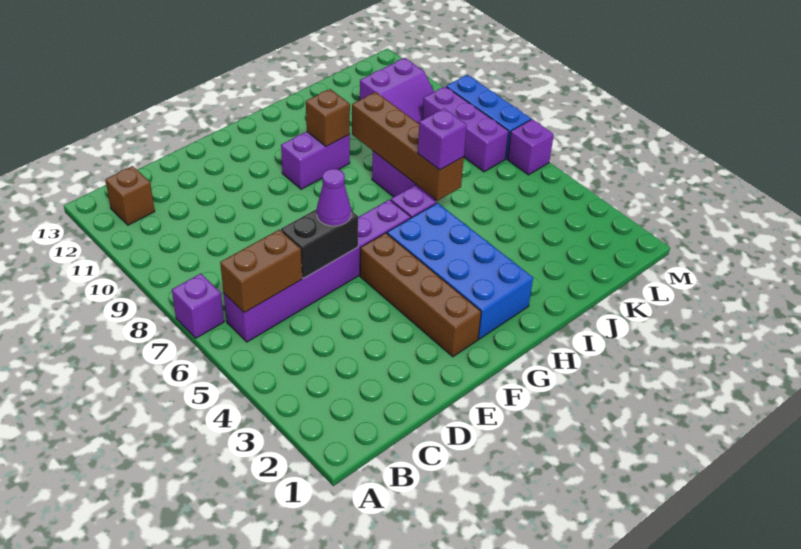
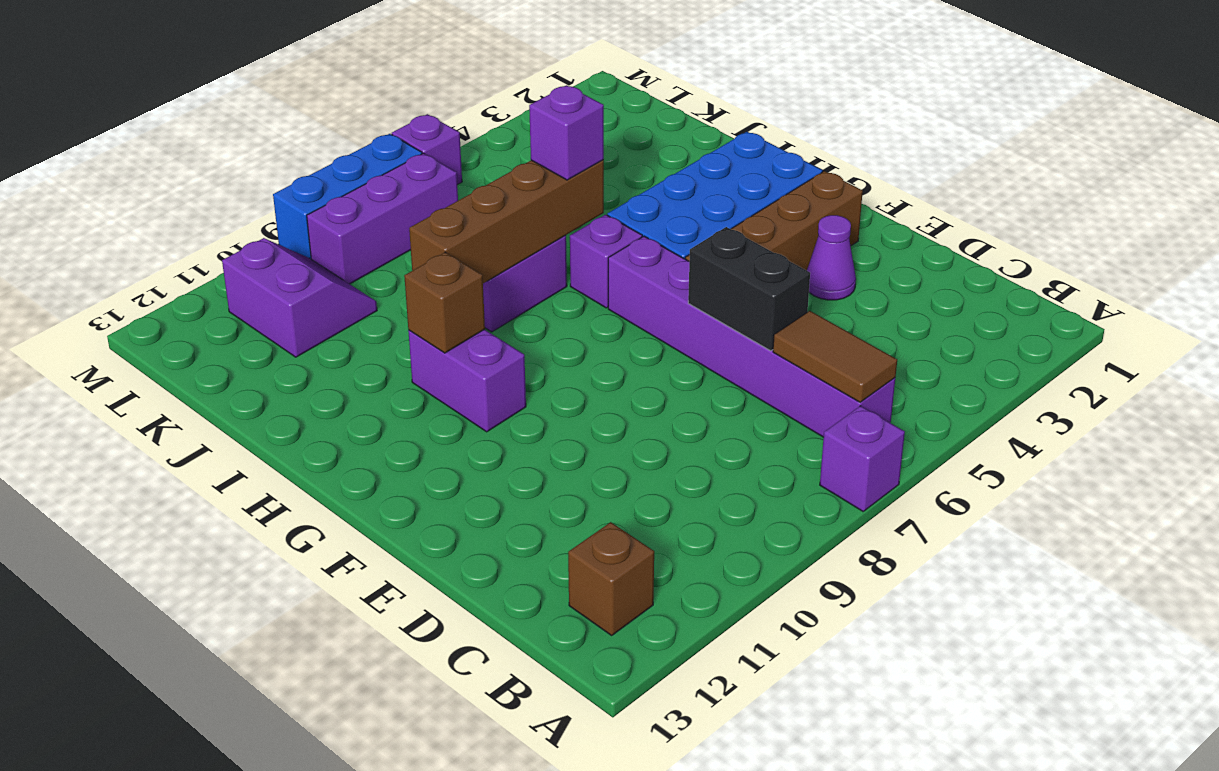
brown brick B6:C6 level 2 -> brown tile B6:C6 level 2
purple cone E6 level 3 -> purple cone E3 level 1

